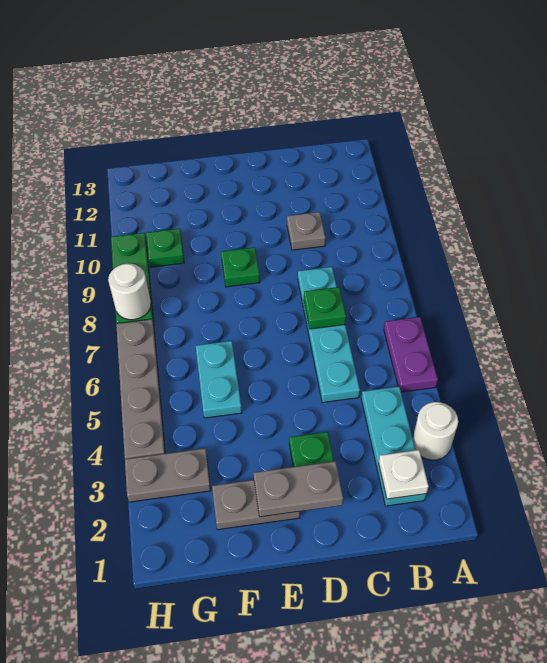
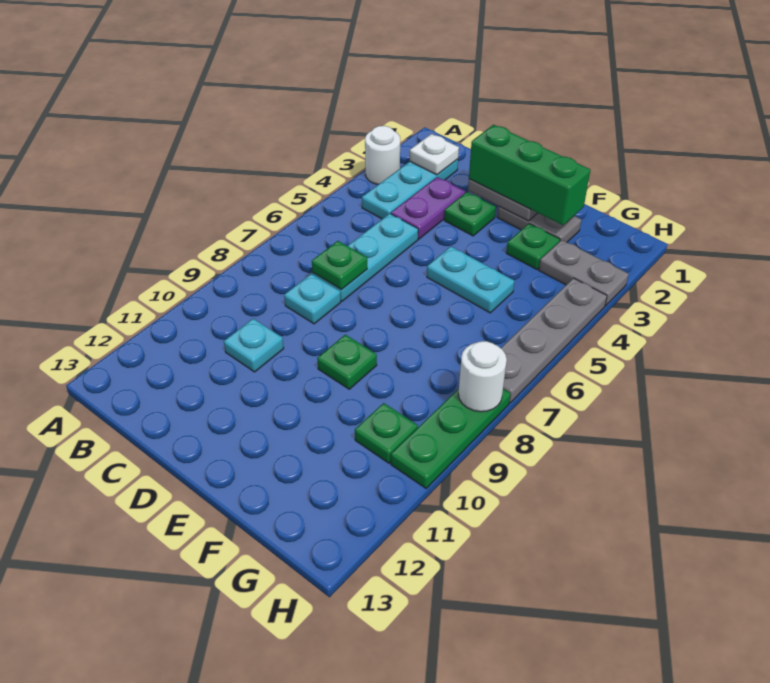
purple plate A5:A6 level 1 -> purple plate C3:C4 level 1
grey plate C10 level 1 -> cyan plate C10 level 1
none -> green brick D2:F2 level 3
none -> green plate F3 level 1
cyan plate F5:F6 level 1 -> cyan plate E5:F5 level 1

